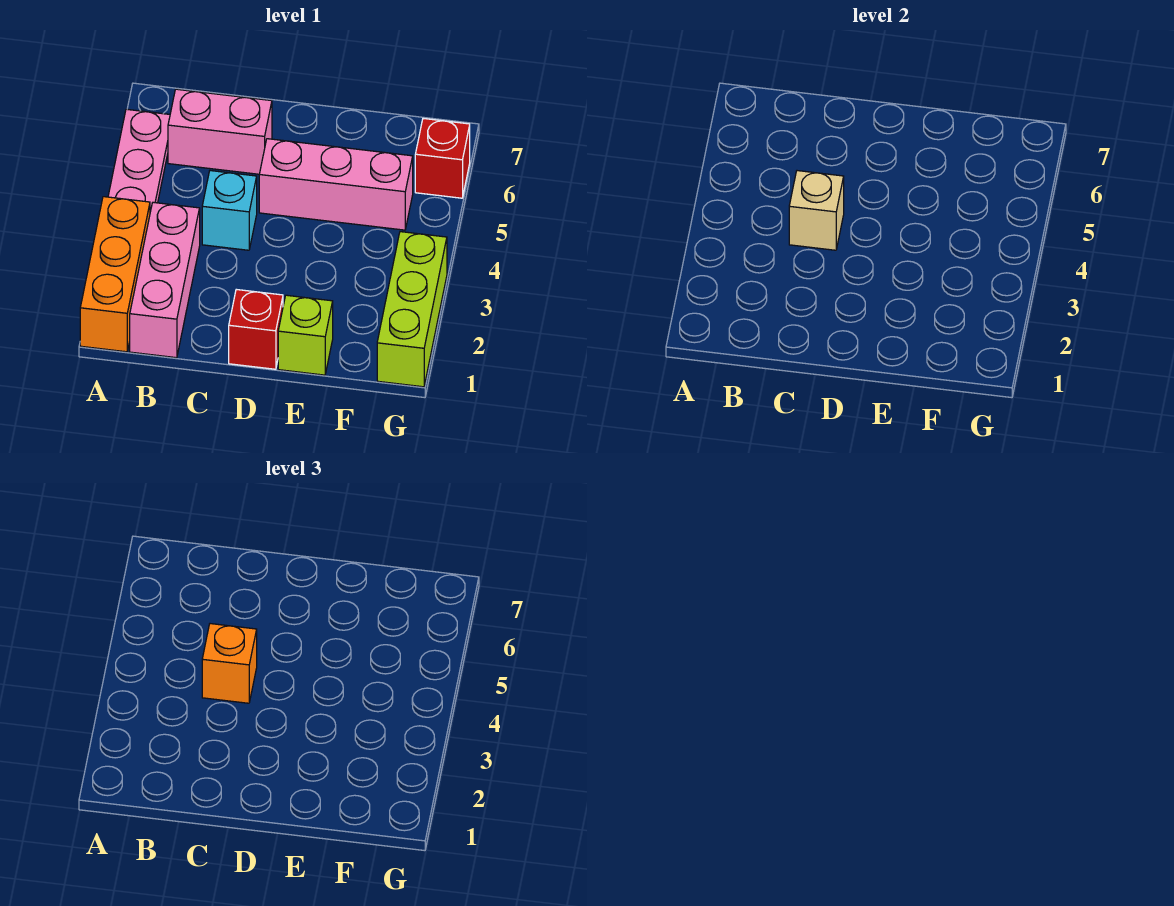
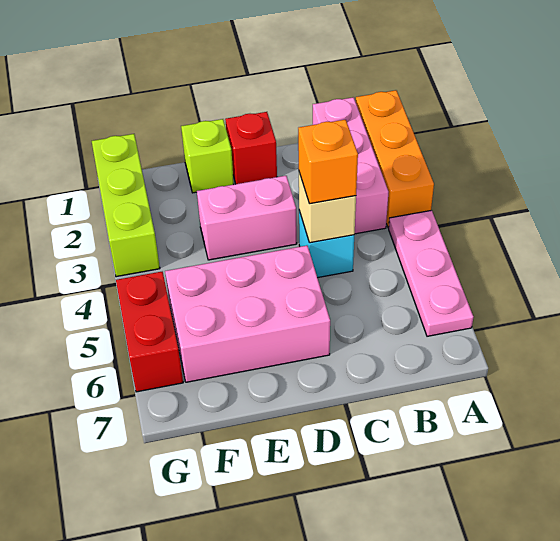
pink brick B6:C6 level 1 -> pink brick D3:E3 level 1
pink brick D5:F5 level 1 -> pink brick D5:F6 level 1
red brick G6 level 1 -> red brick G5:G6 level 1

